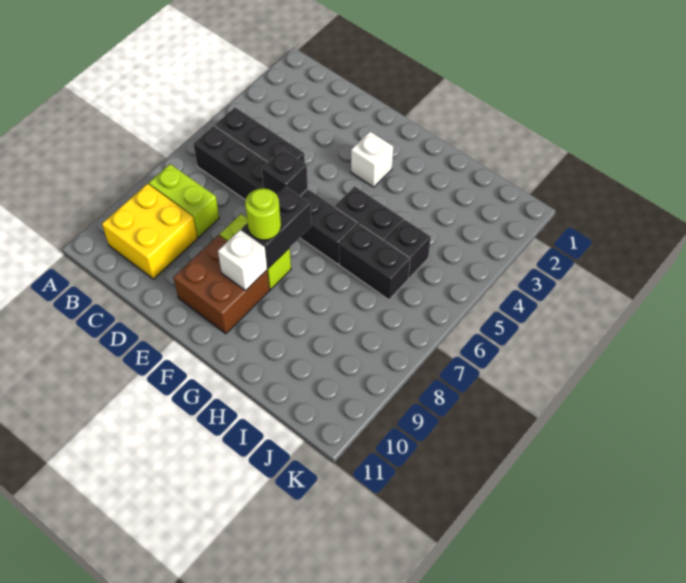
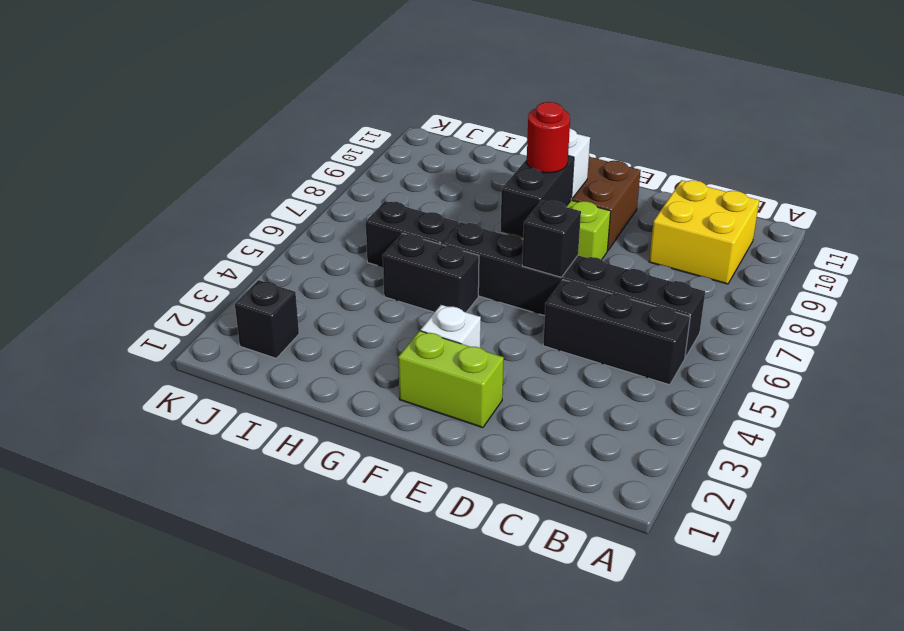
lime brick B8:C8 level 1 -> lime brick E2:F2 level 1
lime round brick F8 level 3 -> red round brick F8 level 3
black brick I5 level 1 -> black brick J2 level 1

